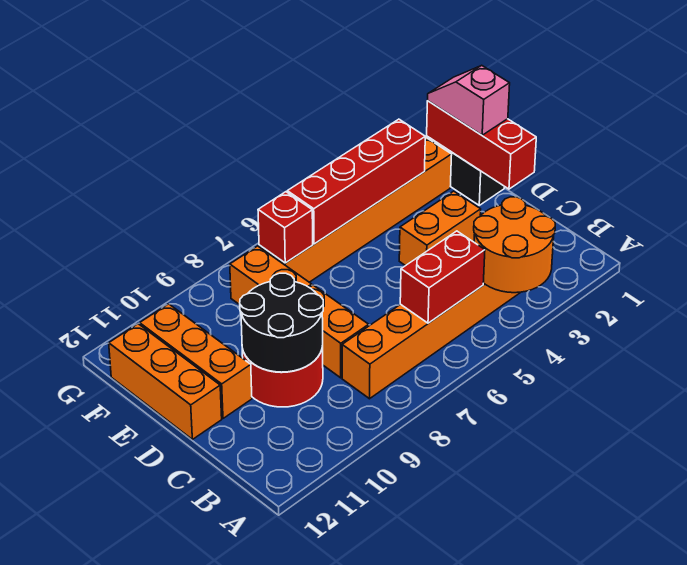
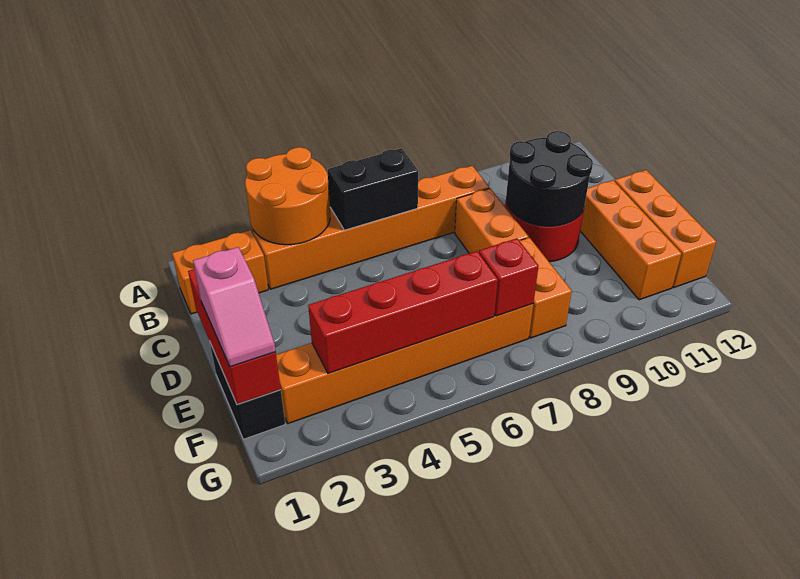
red brick B5:B6 level 2 -> black brick B5:B6 level 2
orange brick D3:D4 level 1 -> orange brick B1:B2 level 1

